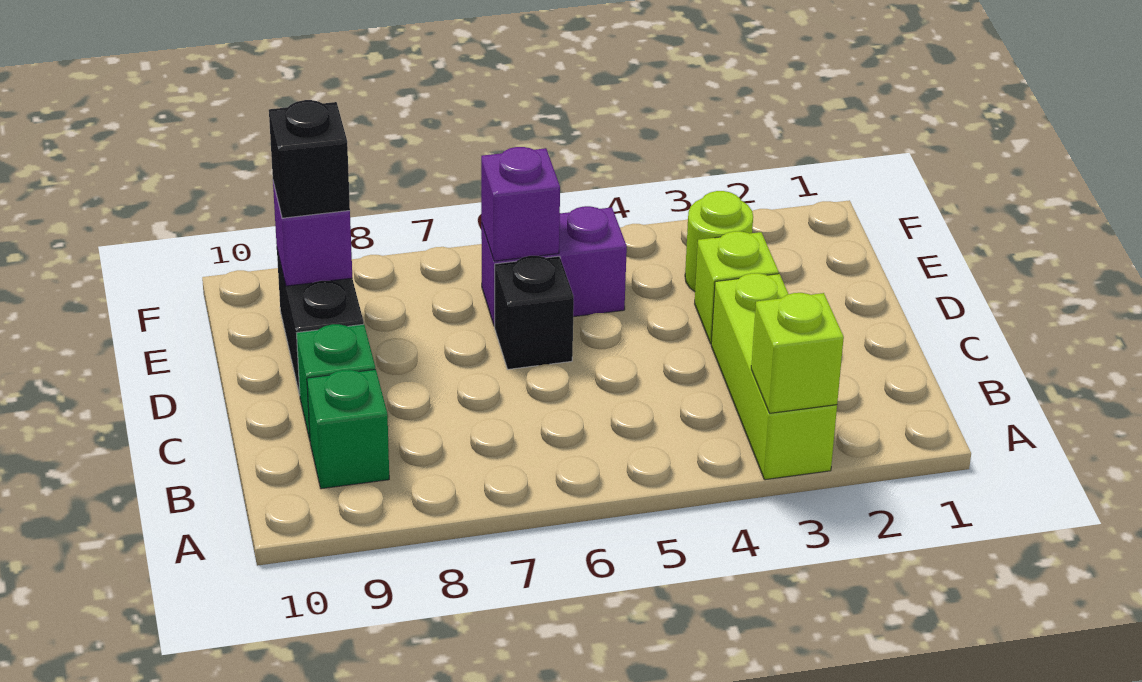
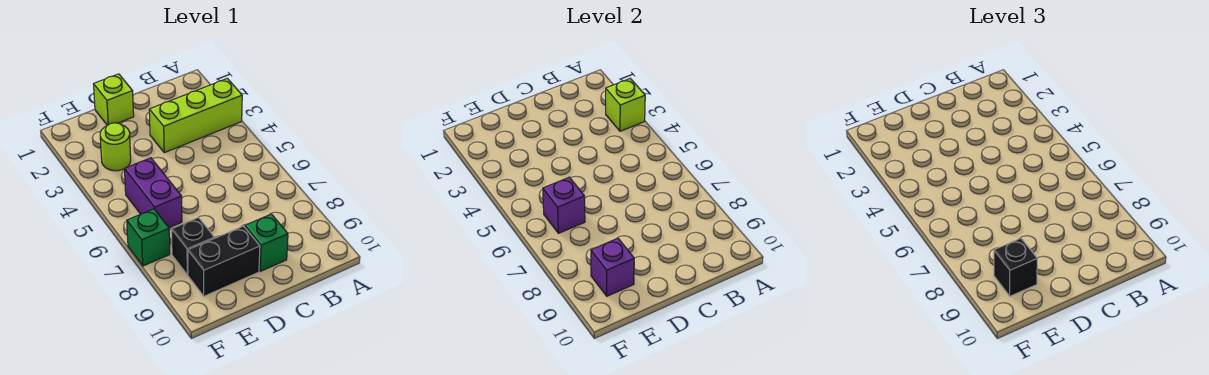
green brick B9 level 1 -> green brick F7 level 1
lime brick D3 level 1 -> lime brick D1 level 1
black brick D6 level 1 -> black brick E8 level 1

